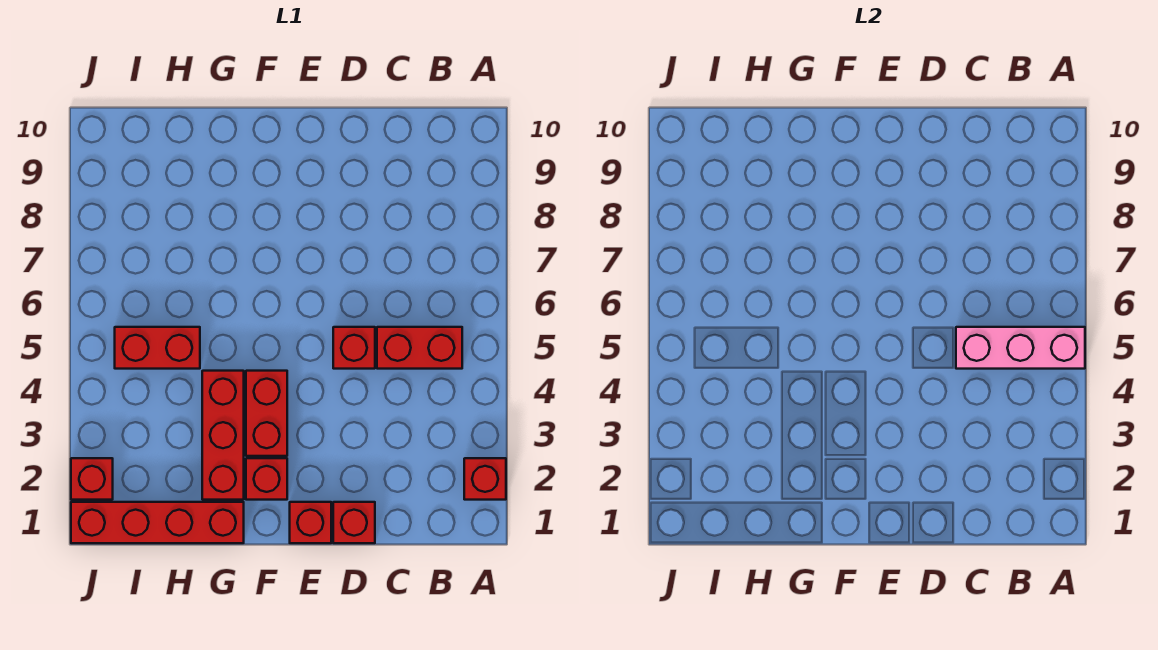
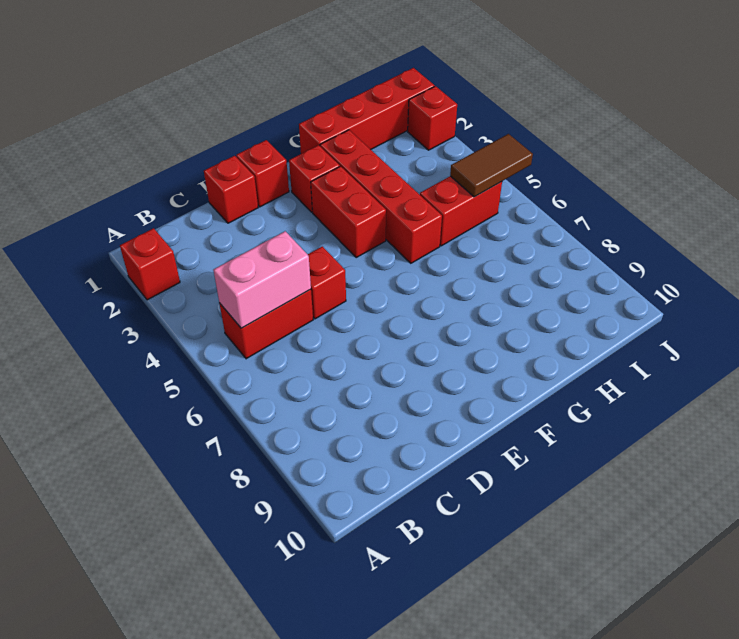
pink brick A5:C5 level 2 -> pink brick B5:C5 level 2
red brick G2:G4 level 1 -> red brick G2:G5 level 1
none -> brown tile I5:J5 level 2

